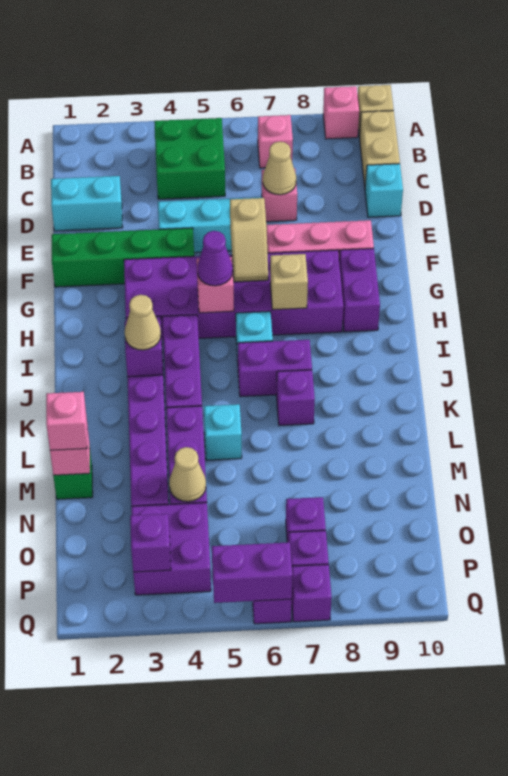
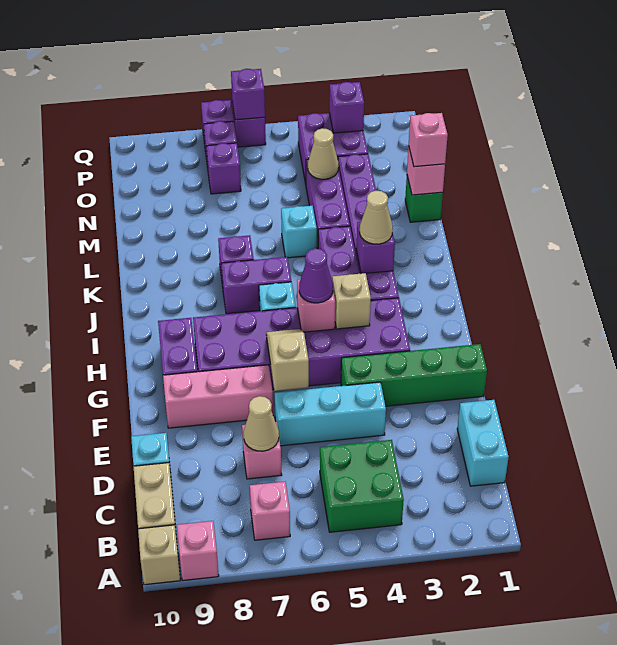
cyan brick D1:D2 level 1 -> cyan brick C1:D1 level 1
tan brick H7 level 2 -> tan brick H4 level 2
purple brick Q5:Q6 level 2 -> purple brick Q6 level 2

